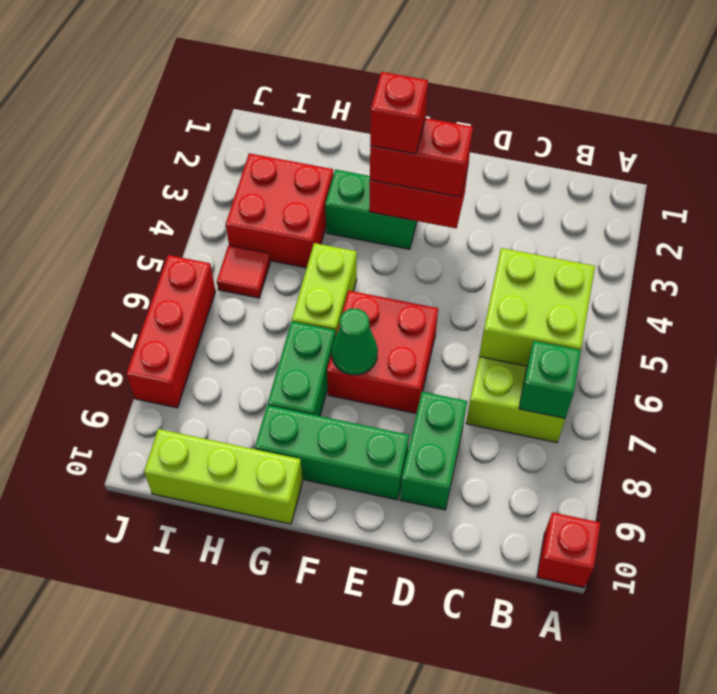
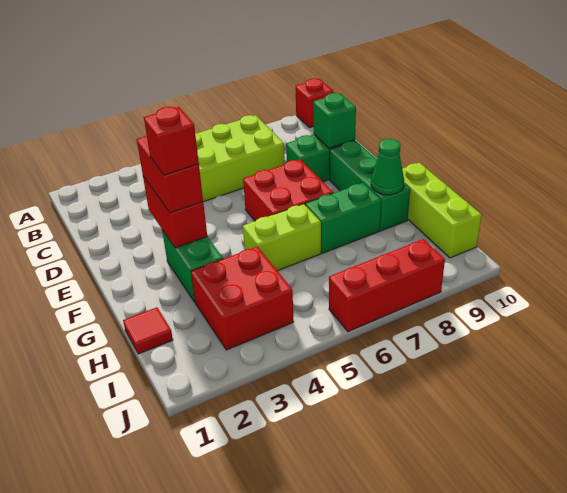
lime brick B5:C6 level 2 -> none
green brick B7 level 2 -> green brick D9 level 2
green cone F7 level 2 -> green cone G9 level 2
red tile I5 level 1 -> red tile H1 level 1

